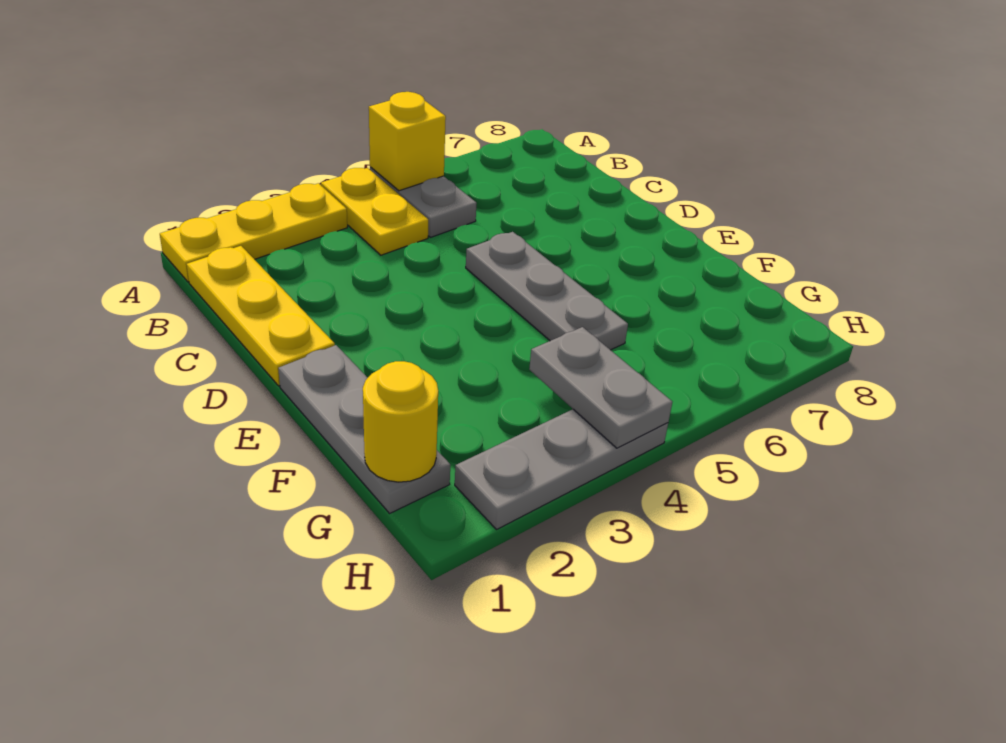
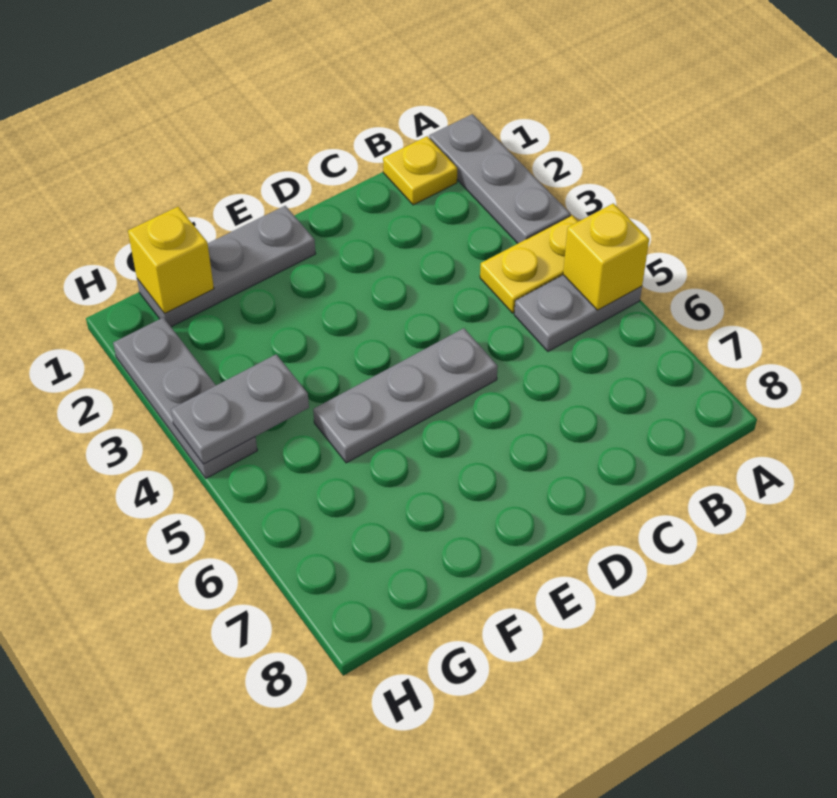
yellow plate A1:A3 level 1 -> grey plate A1:A3 level 1
yellow plate B1:D1 level 1 -> yellow plate B1 level 1
yellow round brick G1 level 2 -> yellow brick G1 level 2

